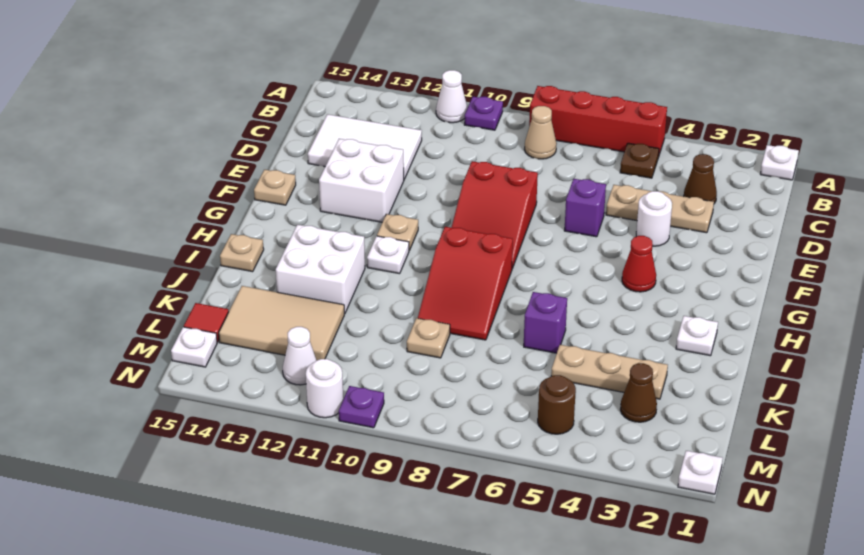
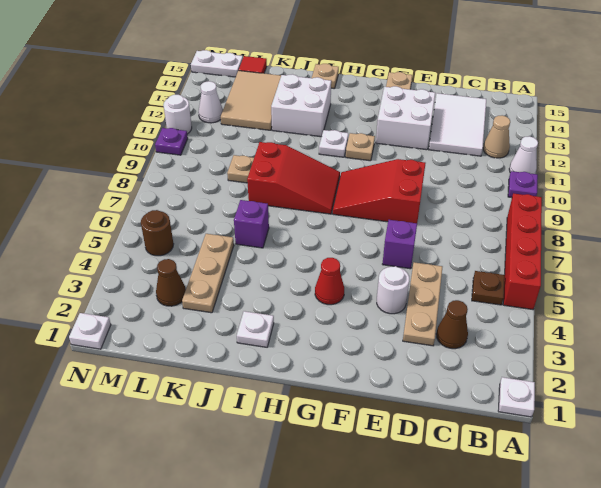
tan cone B8 level 1 -> tan cone B12 level 1
red slope H8:J9 level 1 top H -> red slope H8:J9 level 1 top J
white plate M15 level 1 -> white plate M15:N15 level 1

